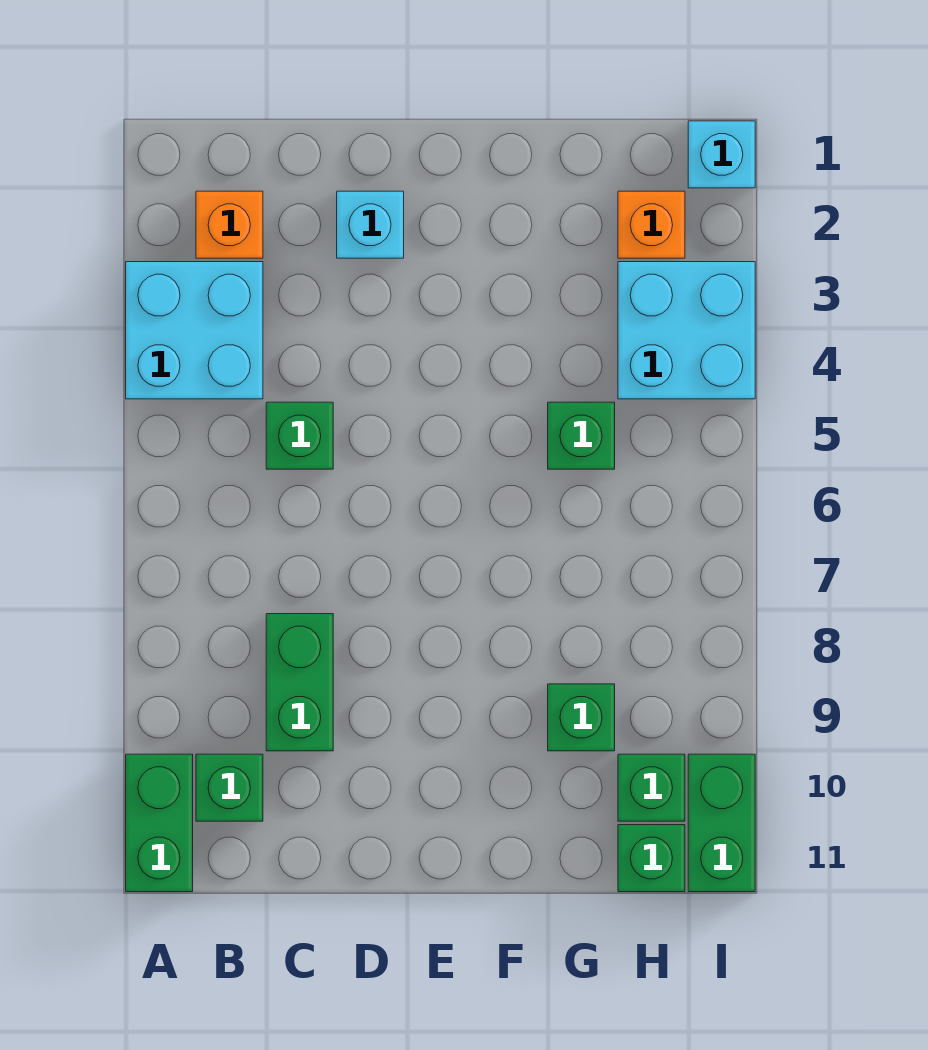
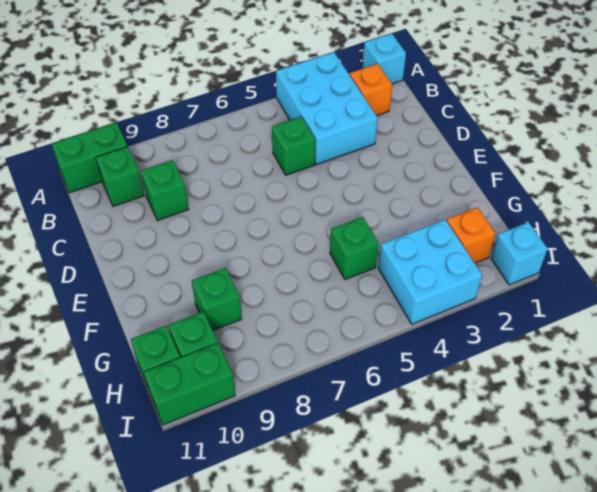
cyan brick A3:B4 level 1 -> cyan brick A3:C4 level 1
green brick C8:C9 level 1 -> green brick C9 level 1
cyan brick D2 level 1 -> cyan brick A1 level 1

